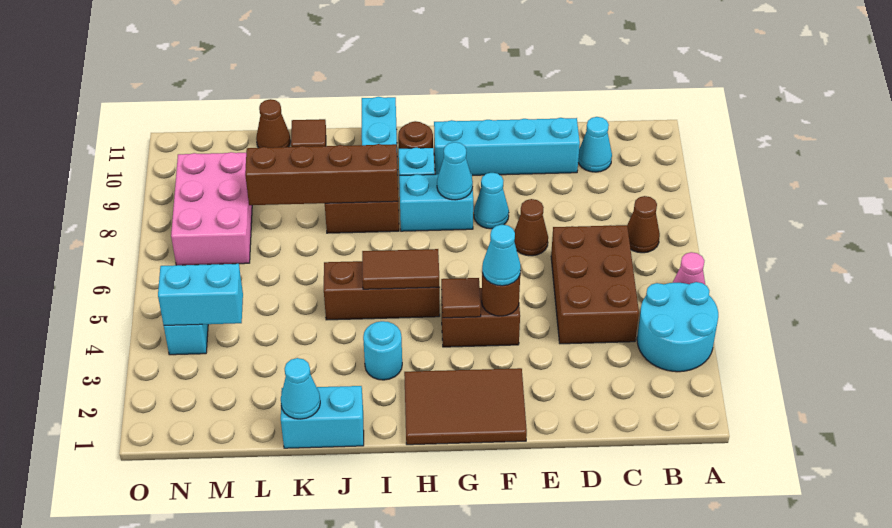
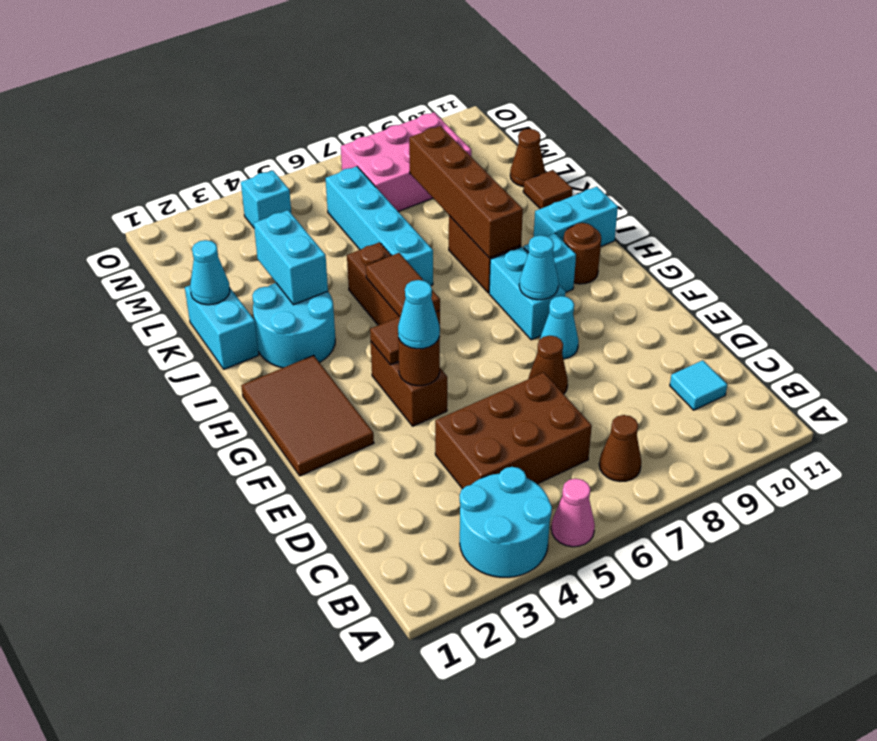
cyan cone C10 level 1 -> cyan tile C10 level 1
cyan brick D10:G10 level 1 -> cyan brick J6:M6 level 1
cyan round brick I3 level 1 -> cyan round brick I2:J3 level 1
cyan brick M4:N4 level 2 -> cyan brick J3:K3 level 2

